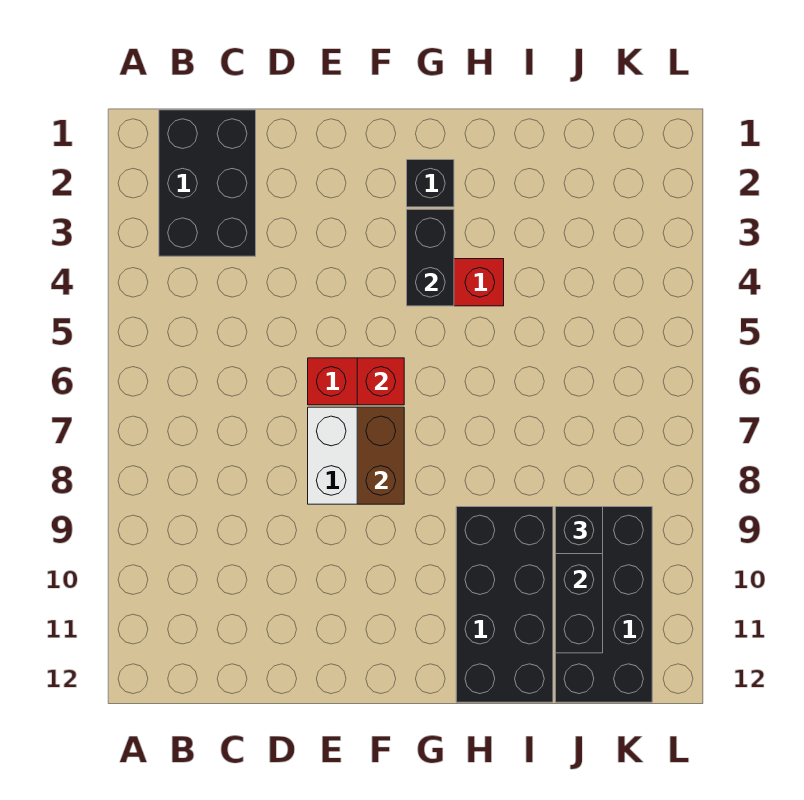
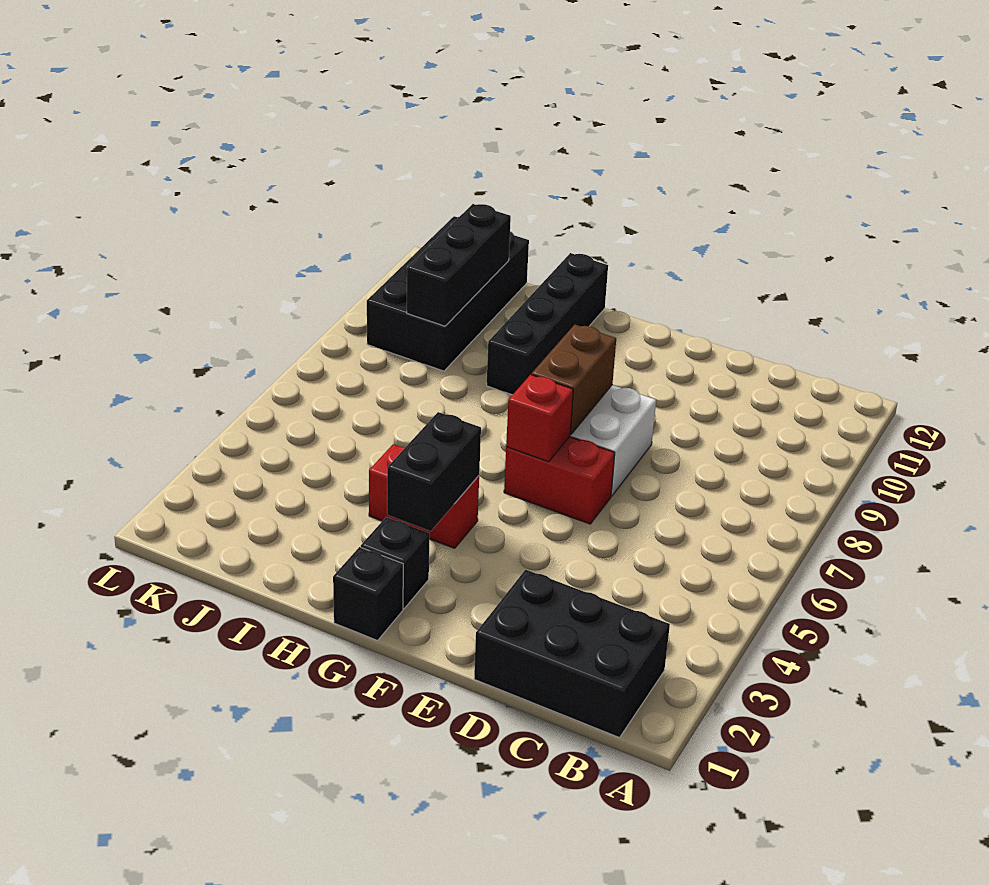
black brick B1:C3 level 1 -> black brick B1:D2 level 1
black brick H9:I12 level 1 -> black brick H9:H12 level 1
black brick J9 level 3 -> black brick G1 level 1

